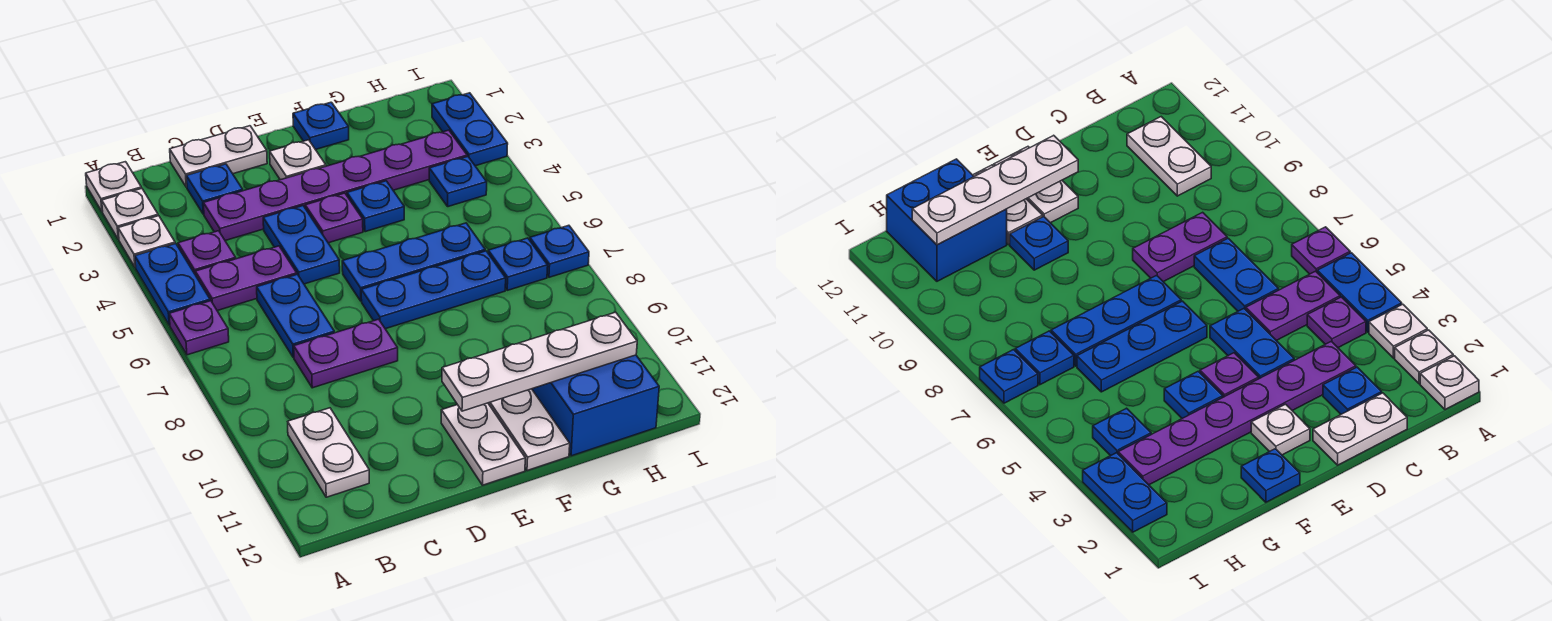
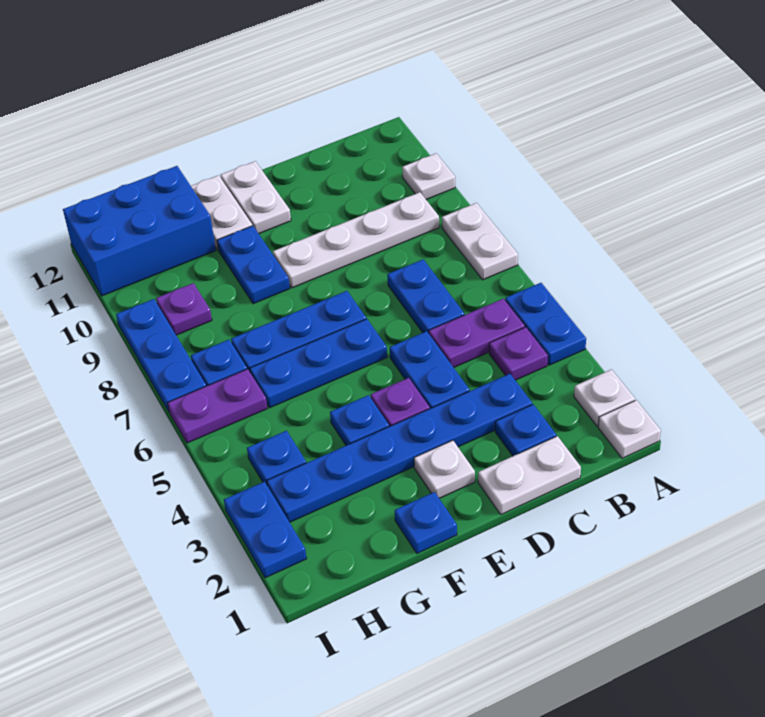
white plate A3 level 1 -> white plate A10 level 1
purple plate A6 level 1 -> purple plate H9 level 1
white plate B10:B11 level 1 -> white plate A7:A8 level 1
purple plate C3:H3 level 1 -> blue plate C3:H3 level 1
purple plate C8:D8 level 1 -> purple plate H6:I6 level 1
white plate E11:H11 level 2 -> white plate B9:E9 level 1
blue plate F10 level 1 -> blue plate F9:F10 level 1
blue brick G11:H12 level 1 -> blue brick G11:I12 level 1
blue plate I7 level 1 -> blue plate I7:I9 level 1

